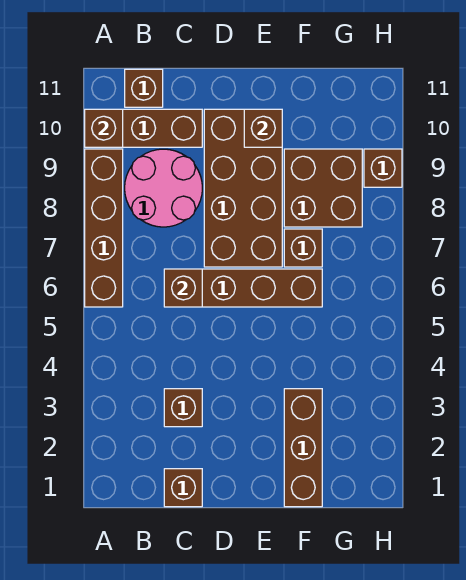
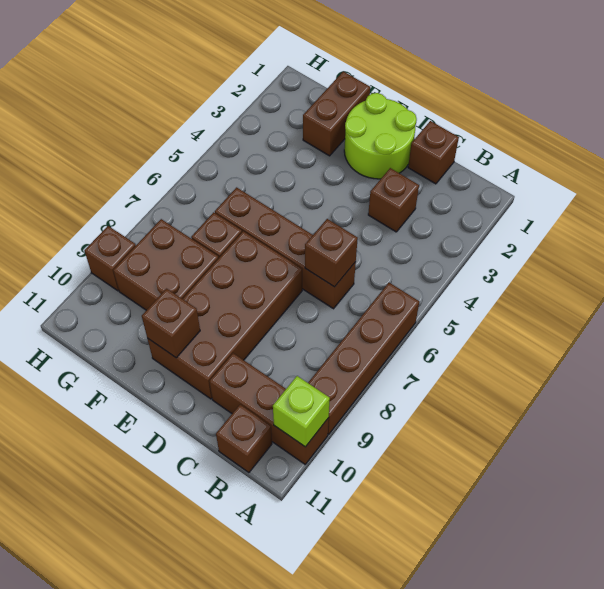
brown brick A10 level 2 -> lime brick A10 level 2
pink round brick B8:C9 level 1 -> none
none -> lime round brick D1:E2 level 1
brown brick F1:F3 level 1 -> brown brick F1:F2 level 1

